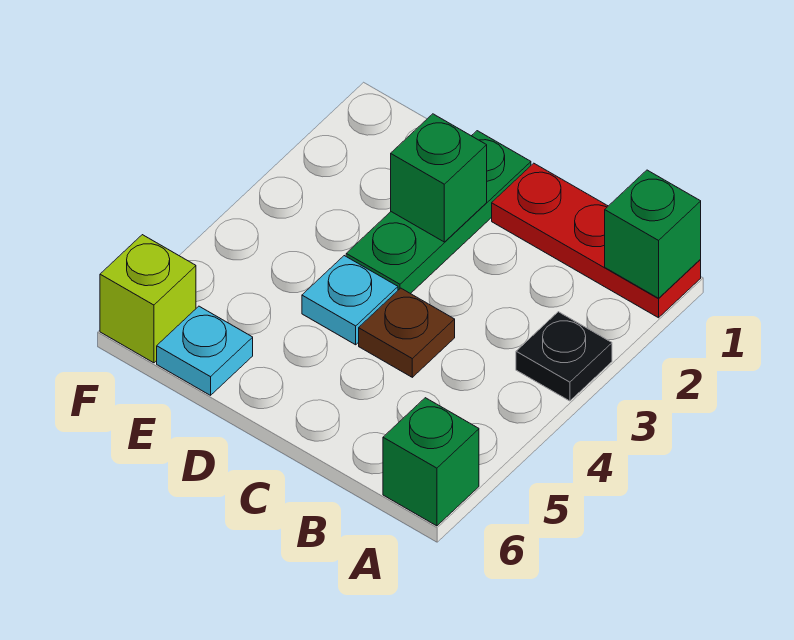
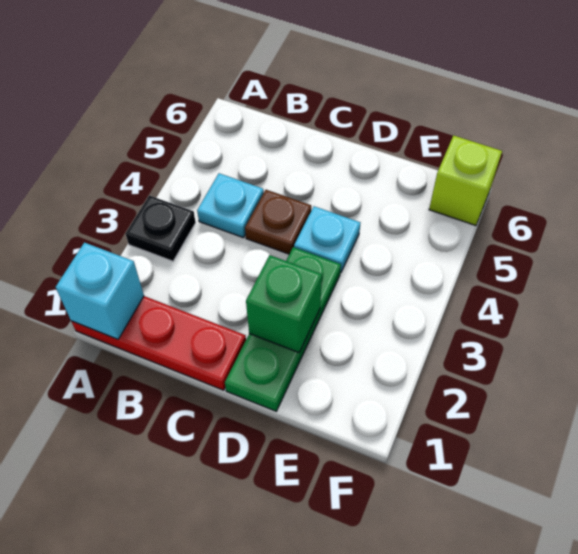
green brick A1 level 2 -> cyan brick A1 level 2
green brick A6 level 1 -> none
cyan plate E6 level 1 -> cyan plate B4 level 1

